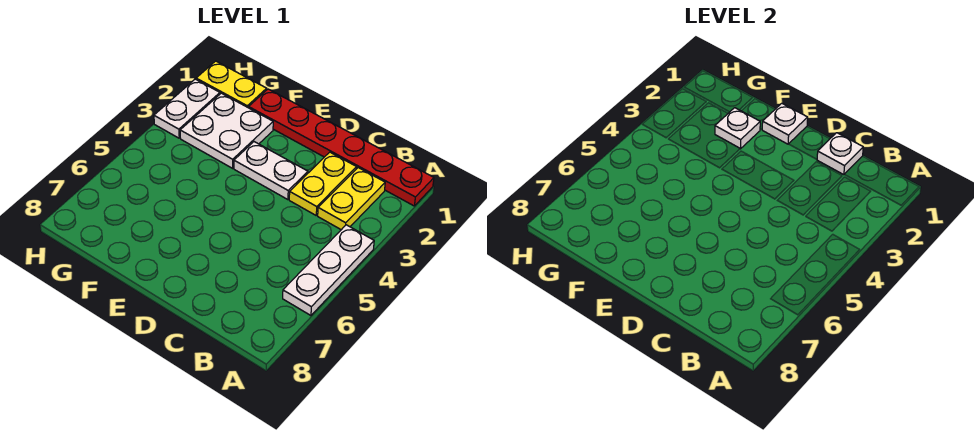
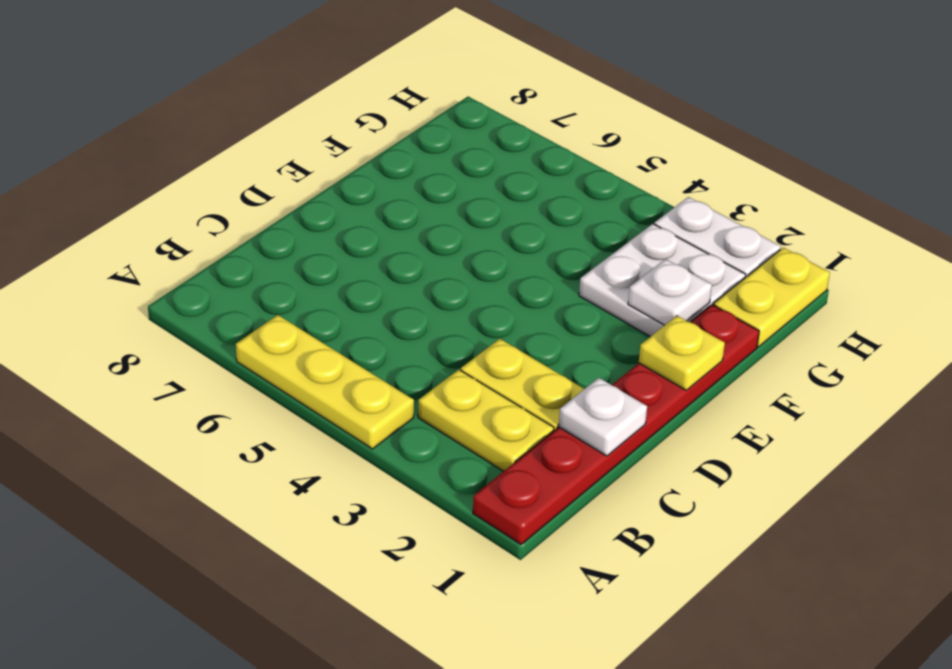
white plate A4:A6 level 1 -> yellow plate A4:A6 level 1
white plate D3:E3 level 1 -> none
white plate E1 level 2 -> yellow plate E1 level 2

